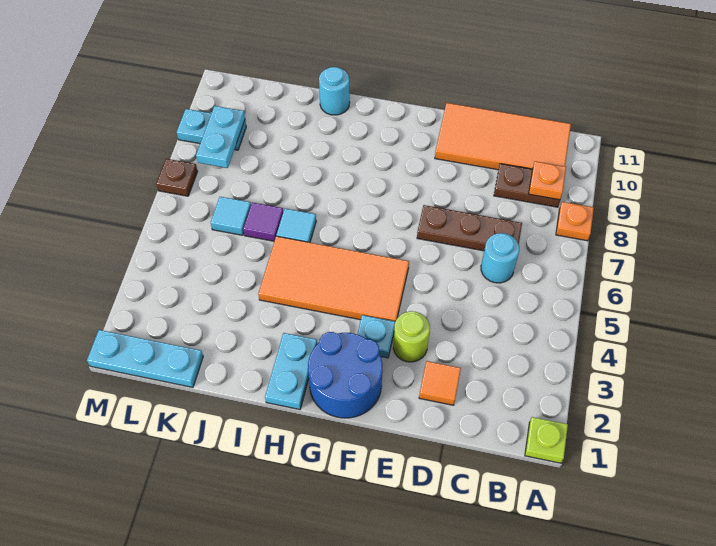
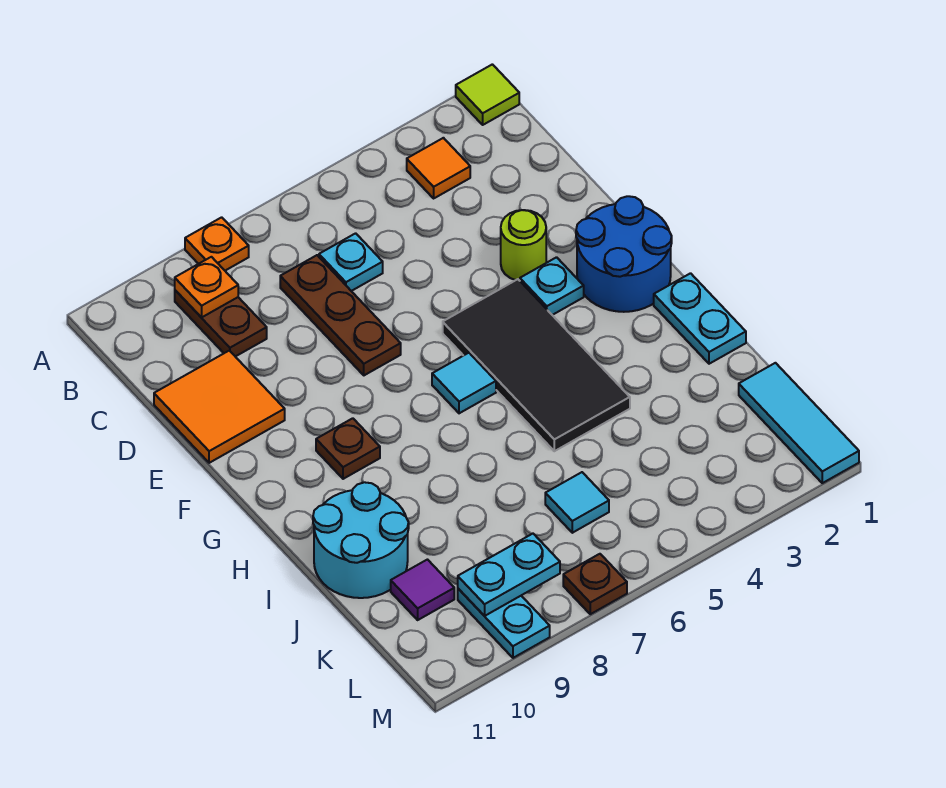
lime plate A1 level 1 -> lime tile A1 level 1
orange tile B10:E11 level 1 -> orange tile D10:E11 level 1
cyan round brick C6 level 1 -> cyan plate C6 level 1
orange tile D2 level 1 -> orange tile B3 level 1
orange tile F4:I5 level 1 -> black tile F4:I5 level 1
none -> brown plate G9 level 1
cyan plate H1:H2 level 1 -> cyan plate H1:I1 level 1
cyan tile I6 level 1 -> cyan tile G6 level 1
cyan round brick I11 level 1 -> cyan round brick I10:J11 level 1
purple tile J6 level 1 -> purple tile K10 level 1
cyan plate K1:M1 level 1 -> cyan tile K1:M1 level 1

